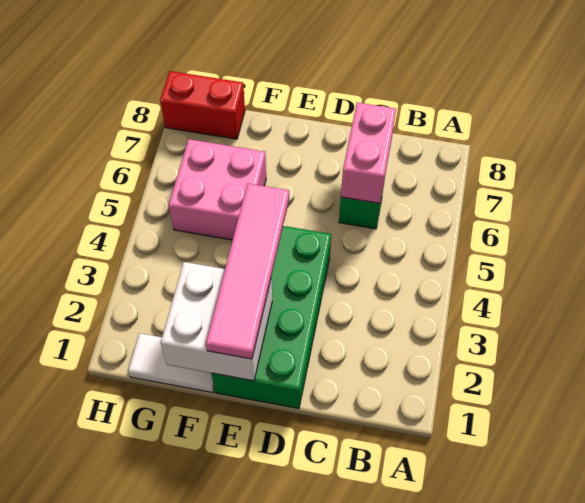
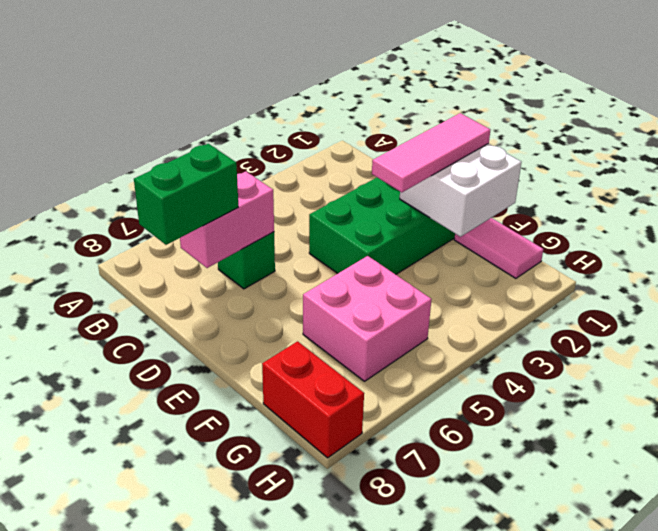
none -> green brick C7:C8 level 3
pink tile E1:E4 level 3 -> pink tile E1:E3 level 3
white tile F1:G1 level 1 -> pink tile F1:G1 level 1

